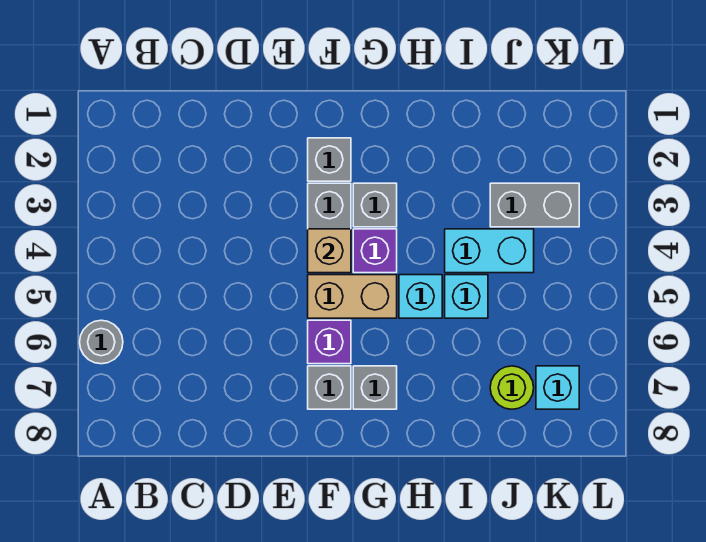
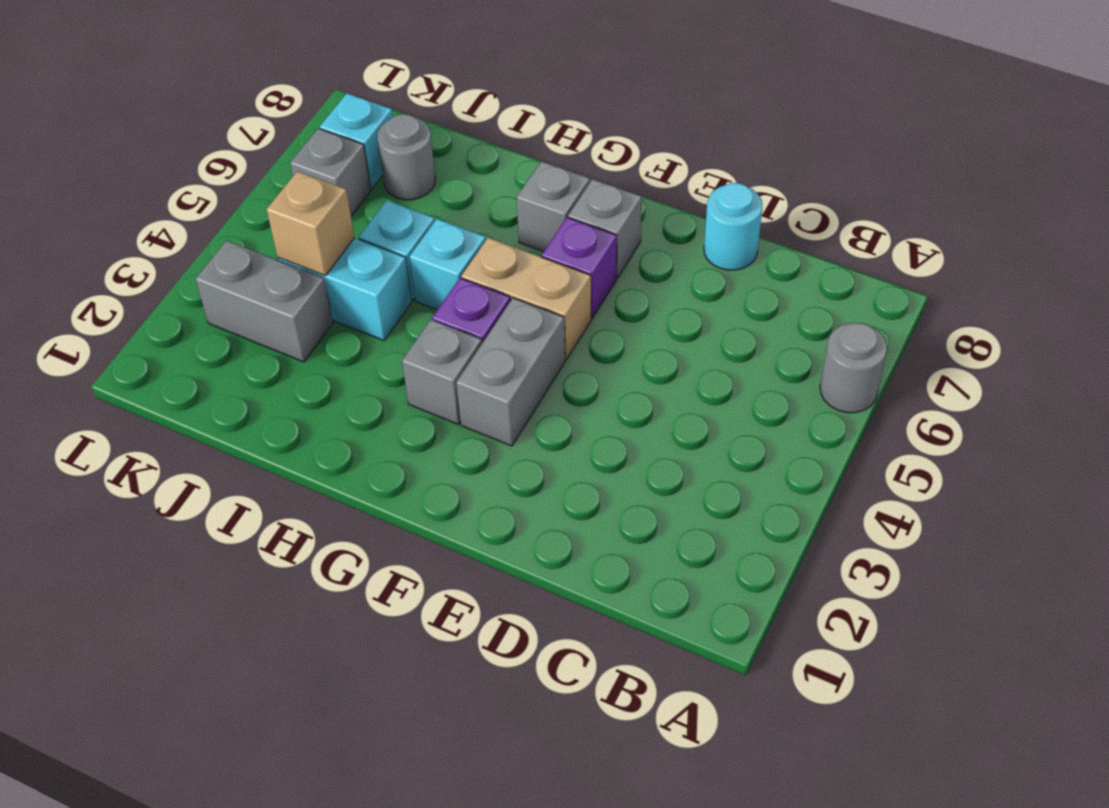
none -> cyan round brick D8 level 1
grey brick F2 level 1 -> grey brick K6 level 1
tan brick F4 level 2 -> tan brick J4 level 2
lime round brick J7 level 1 -> grey round brick J7 level 1

